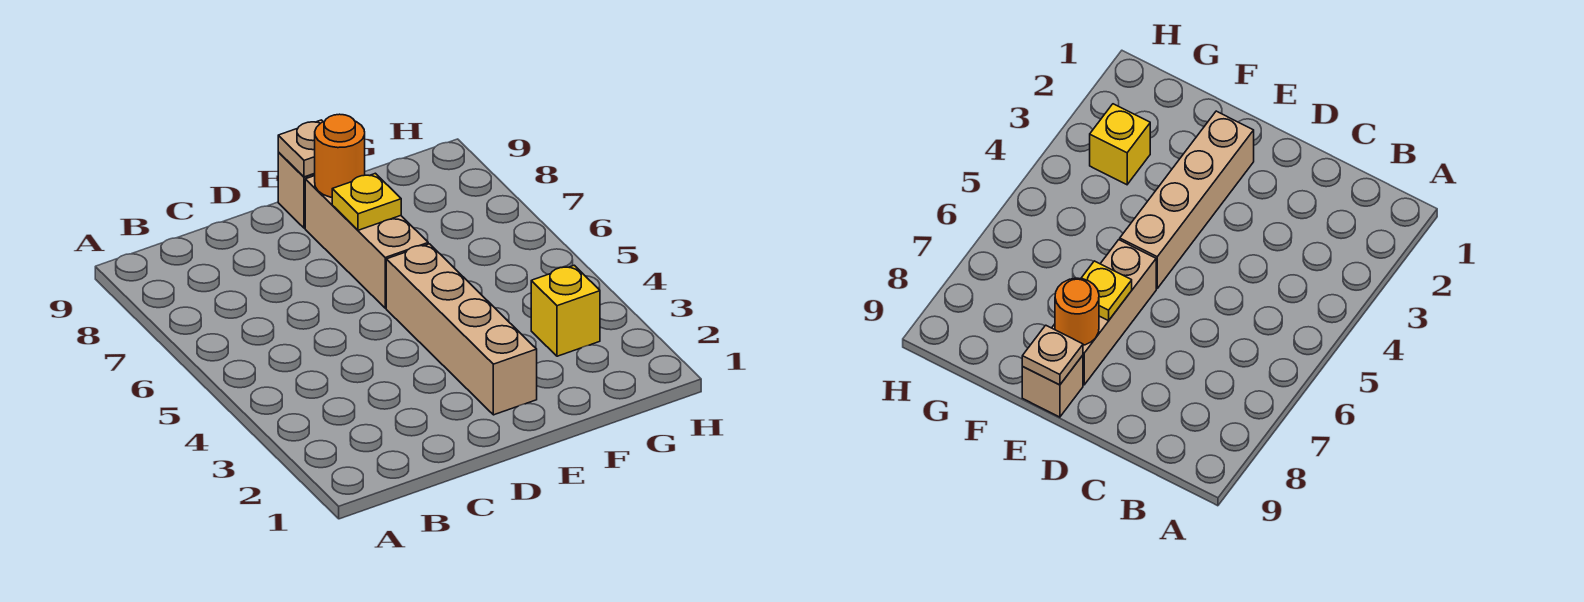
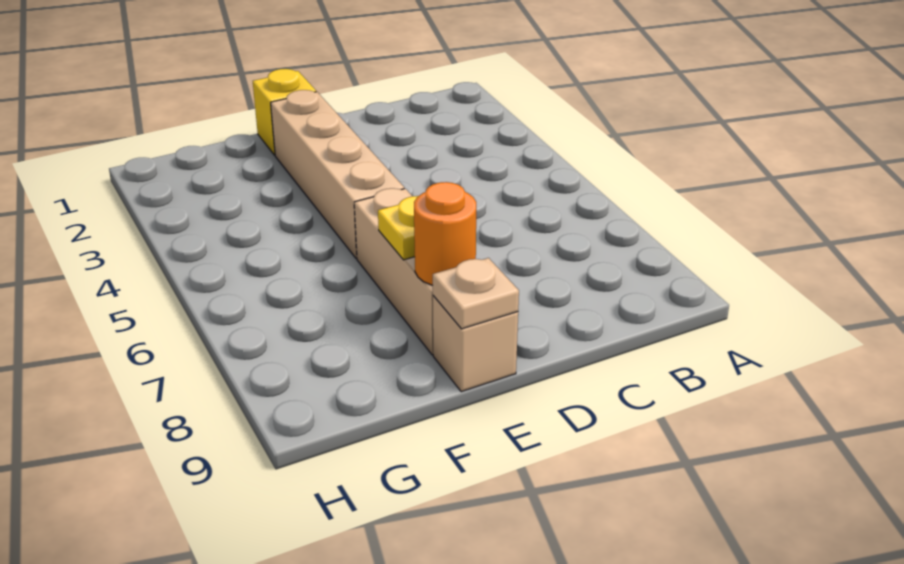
yellow brick G3 level 1 -> yellow brick E1 level 1

